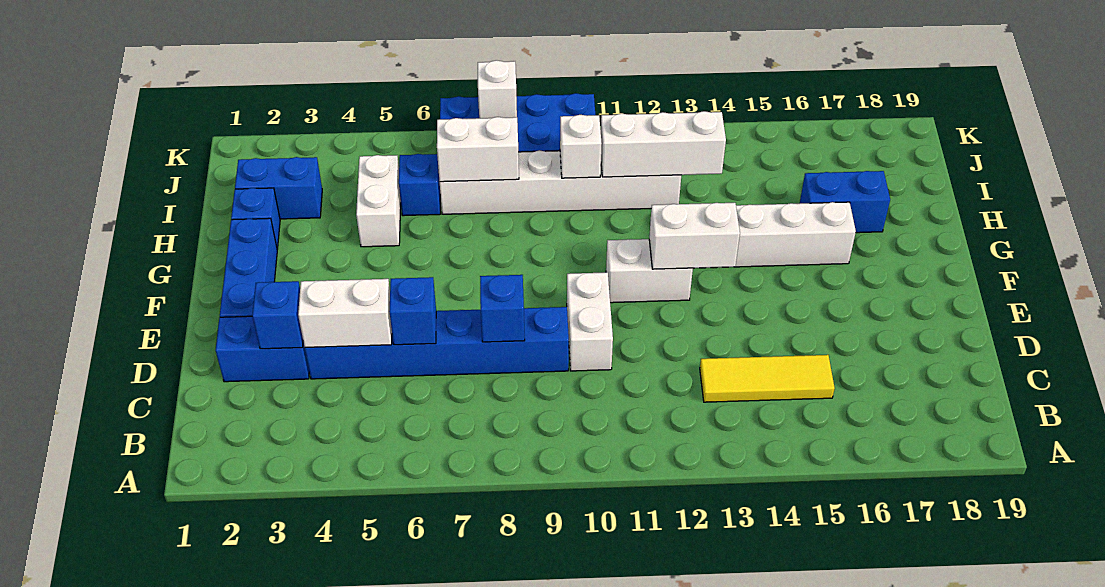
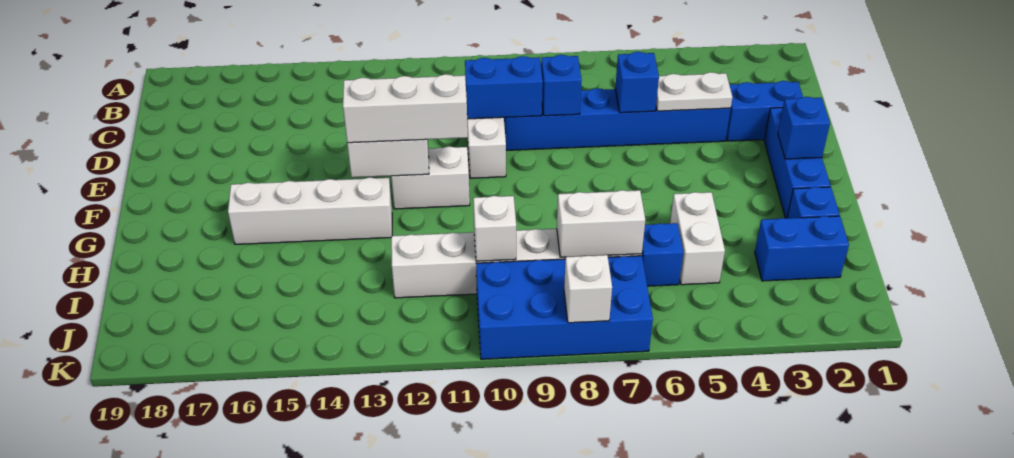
yellow tile C13:C15 level 1 -> none
blue brick D3 level 2 -> blue brick F2 level 2
white brick D4:D5 level 2 -> white plate D4:D5 level 2
blue brick H16:H17 level 1 -> blue brick D9:D10 level 2
white brick I11:I13 level 2 -> white brick F11:F13 level 3

